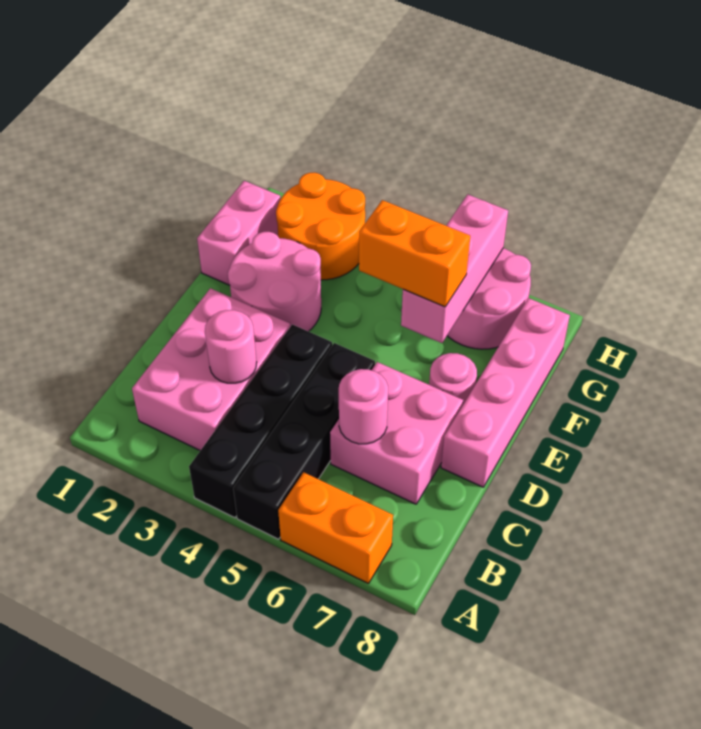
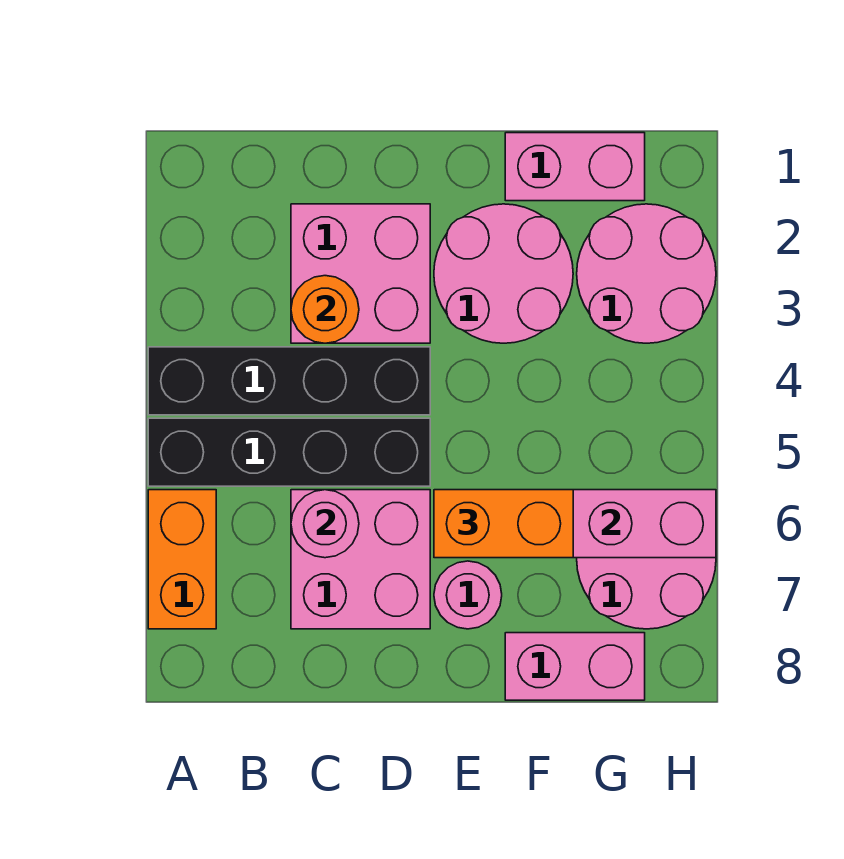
pink brick B2:D3 level 1 -> pink brick C2:D3 level 1
pink round brick C3 level 2 -> orange round brick C3 level 2
pink brick D8:G8 level 1 -> pink brick F8:G8 level 1
orange brick F5:F6 level 3 -> orange brick E6:F6 level 3
orange round brick G2:H3 level 1 -> pink round brick G2:H3 level 1

